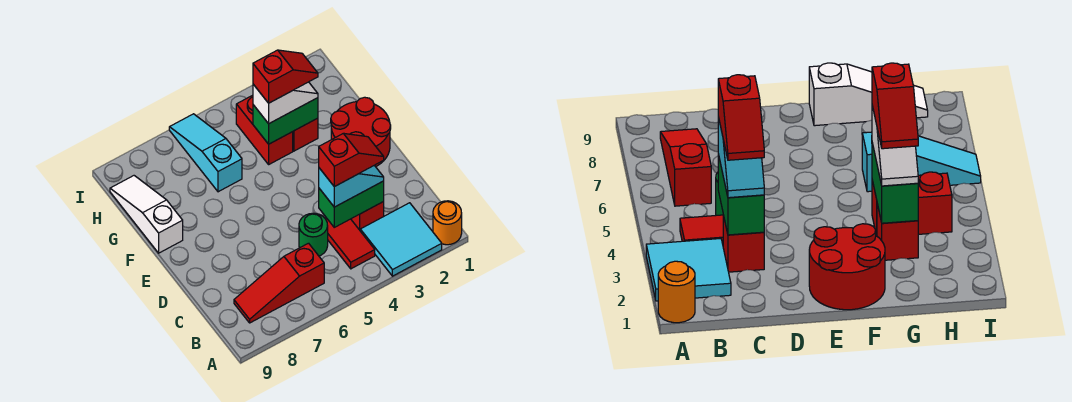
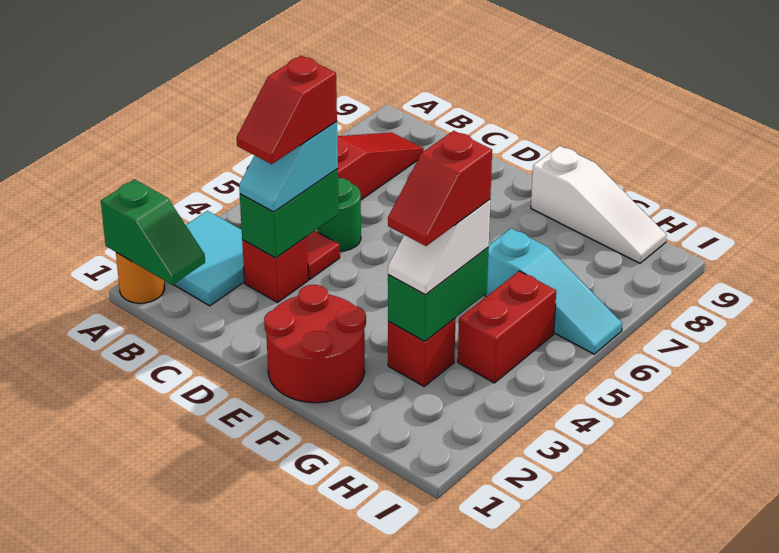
none -> green slope A1:B1 level 2 top A
red brick G4:H4 level 1 -> red brick H4:H5 level 1

